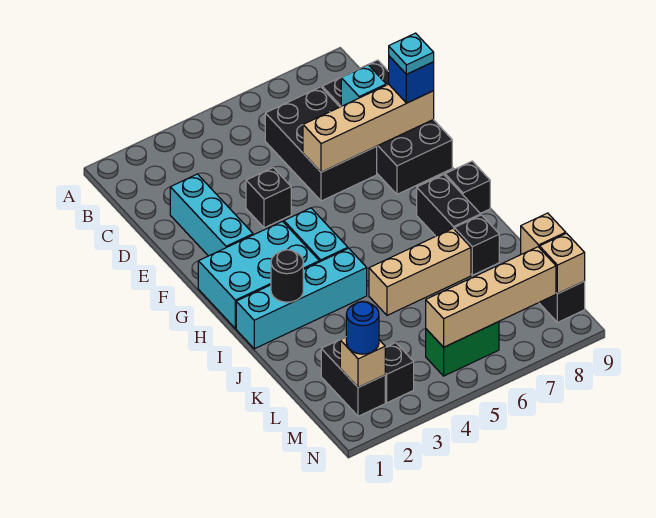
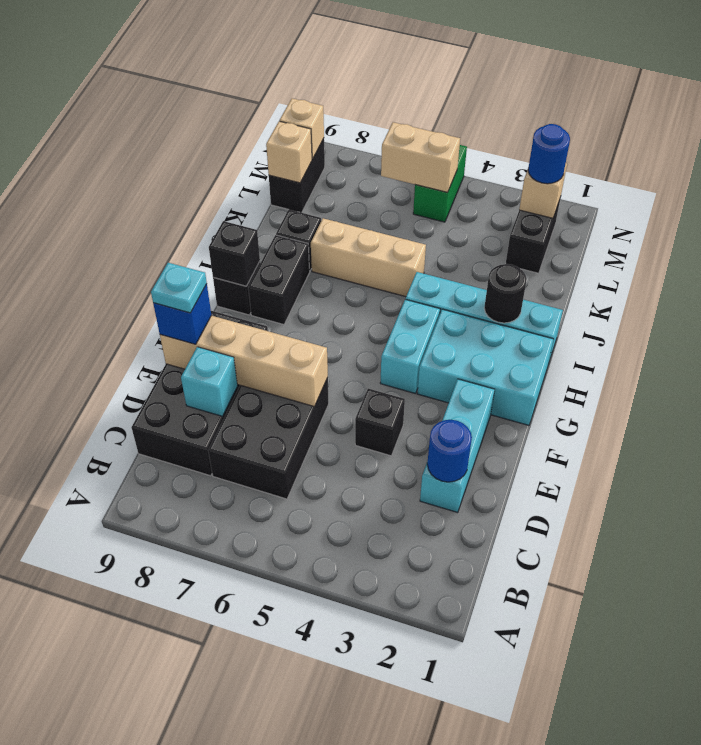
none -> blue round brick D2 level 2
black brick M3 level 1 -> black brick H9 level 2
green brick M5:M6 level 1 -> green brick M5:N5 level 1
tan brick M5:M8 level 2 -> tan brick M5:M6 level 2

